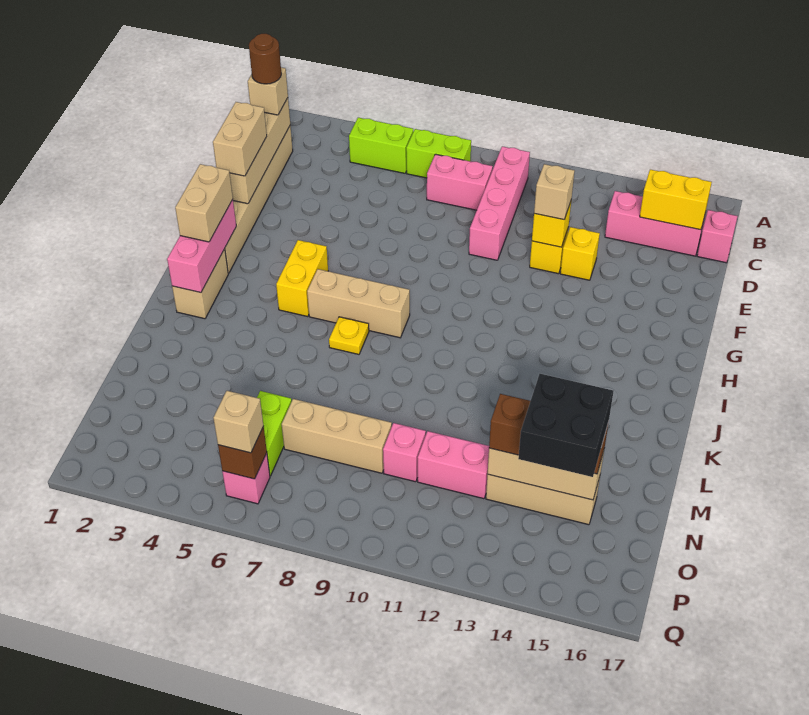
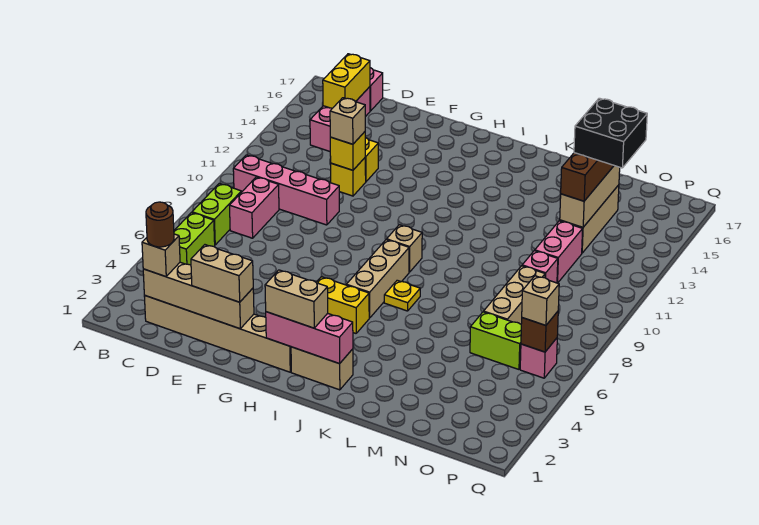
none -> tan brick I9 level 1

